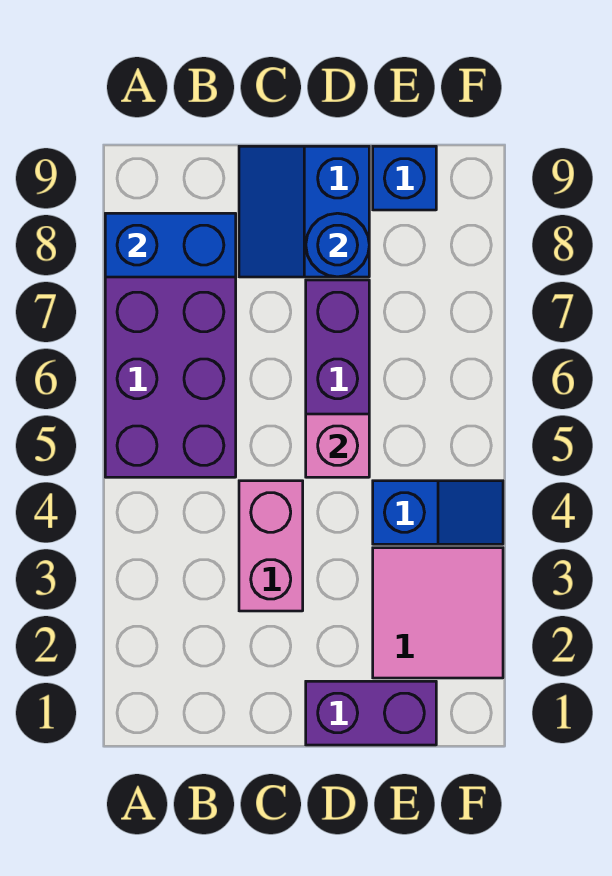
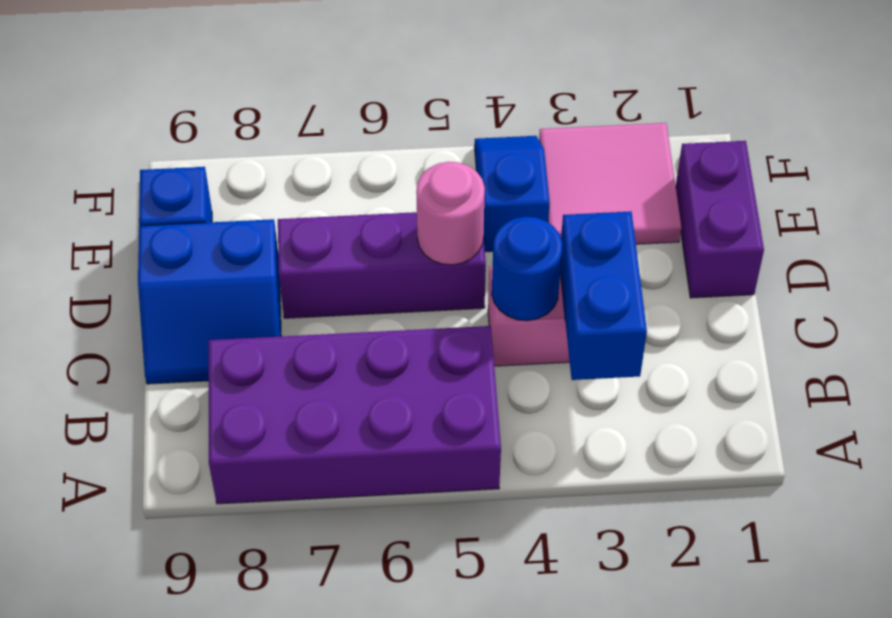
blue brick A8:B8 level 2 -> blue brick B3:C3 level 2
pink brick D5 level 2 -> pink round brick D5 level 2
blue round brick D8 level 2 -> blue round brick C4 level 2

